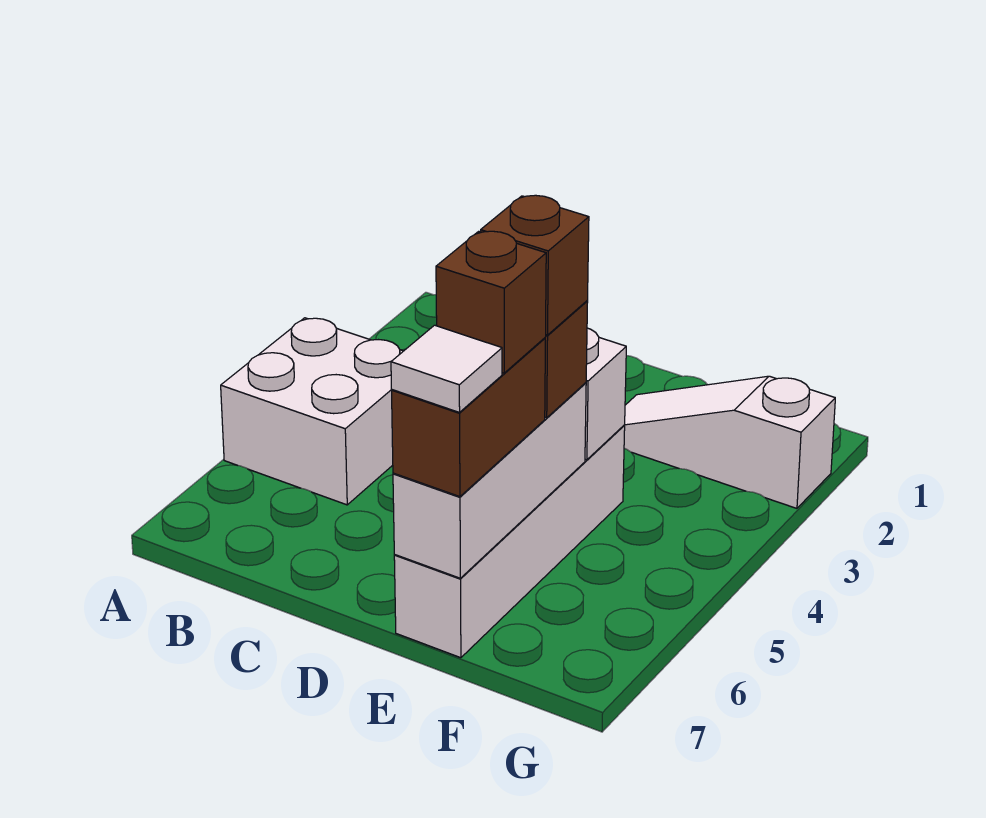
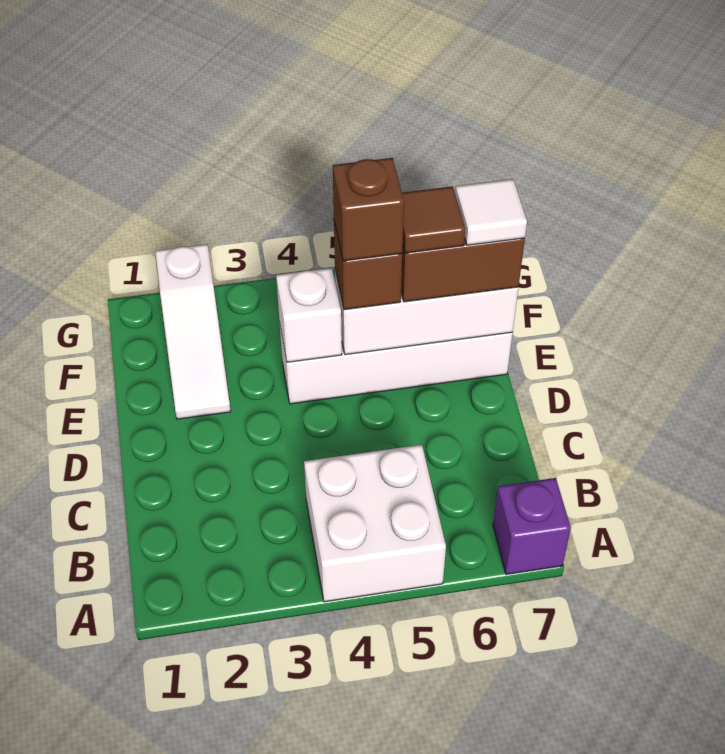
none -> purple brick A7 level 1
brown brick E6 level 4 -> brown tile E6 level 4

